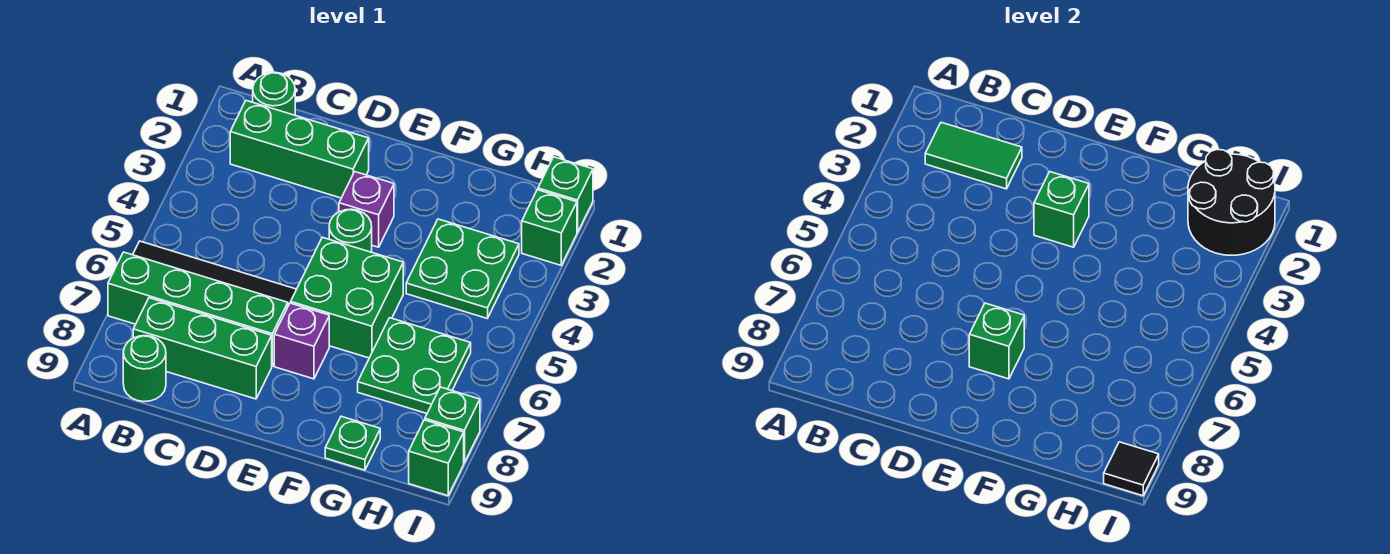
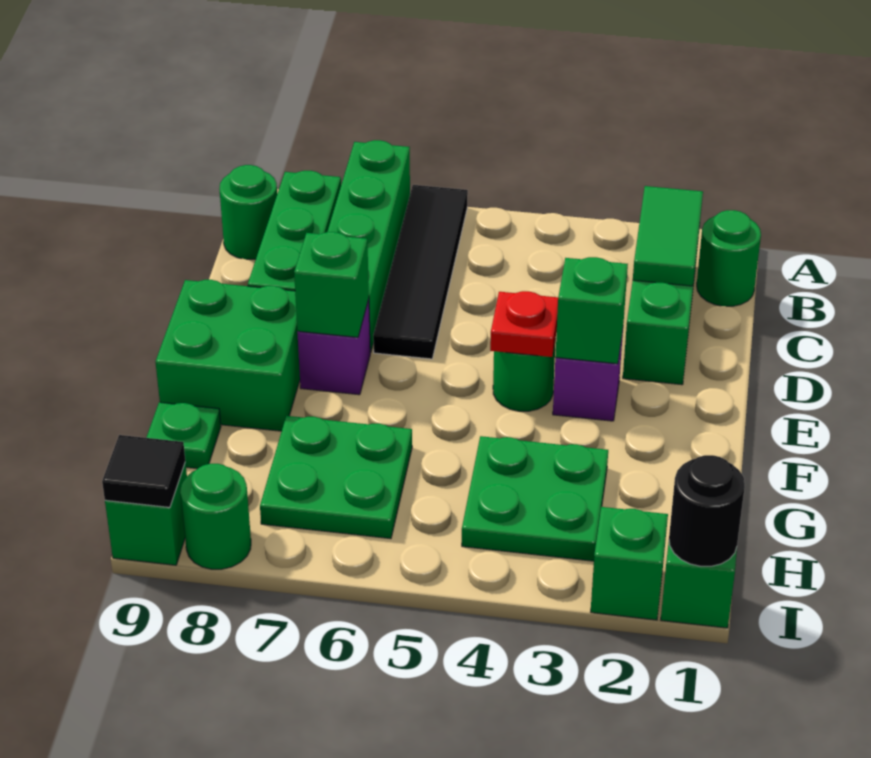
none -> red plate E4 level 2
green brick E5:F6 level 1 -> green brick E8:F9 level 1
black round brick H1:I2 level 2 -> black round brick I1 level 2
green brick I8 level 1 -> green round brick I8 level 1

